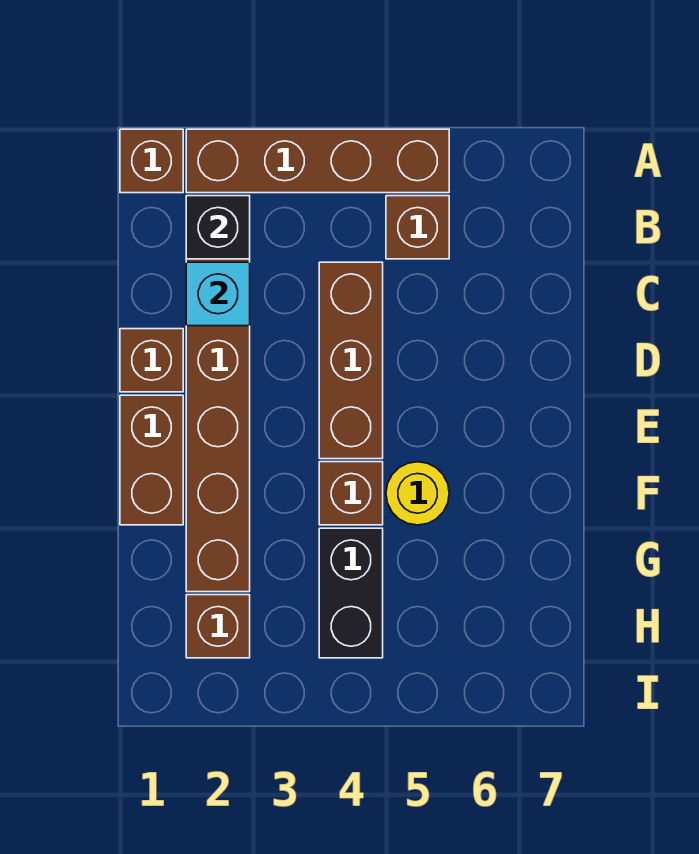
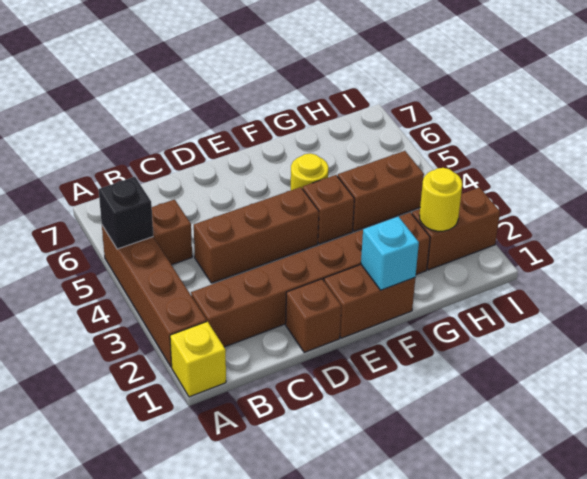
brown brick A1 level 1 -> yellow brick A1 level 1
black brick B2 level 2 -> black brick A5 level 2
cyan brick C2 level 2 -> cyan brick F1 level 2
black brick G4:H4 level 1 -> brown brick G4:H4 level 1
brown brick H2 level 1 -> brown brick H2:I2 level 1
none -> yellow round brick H2 level 2

